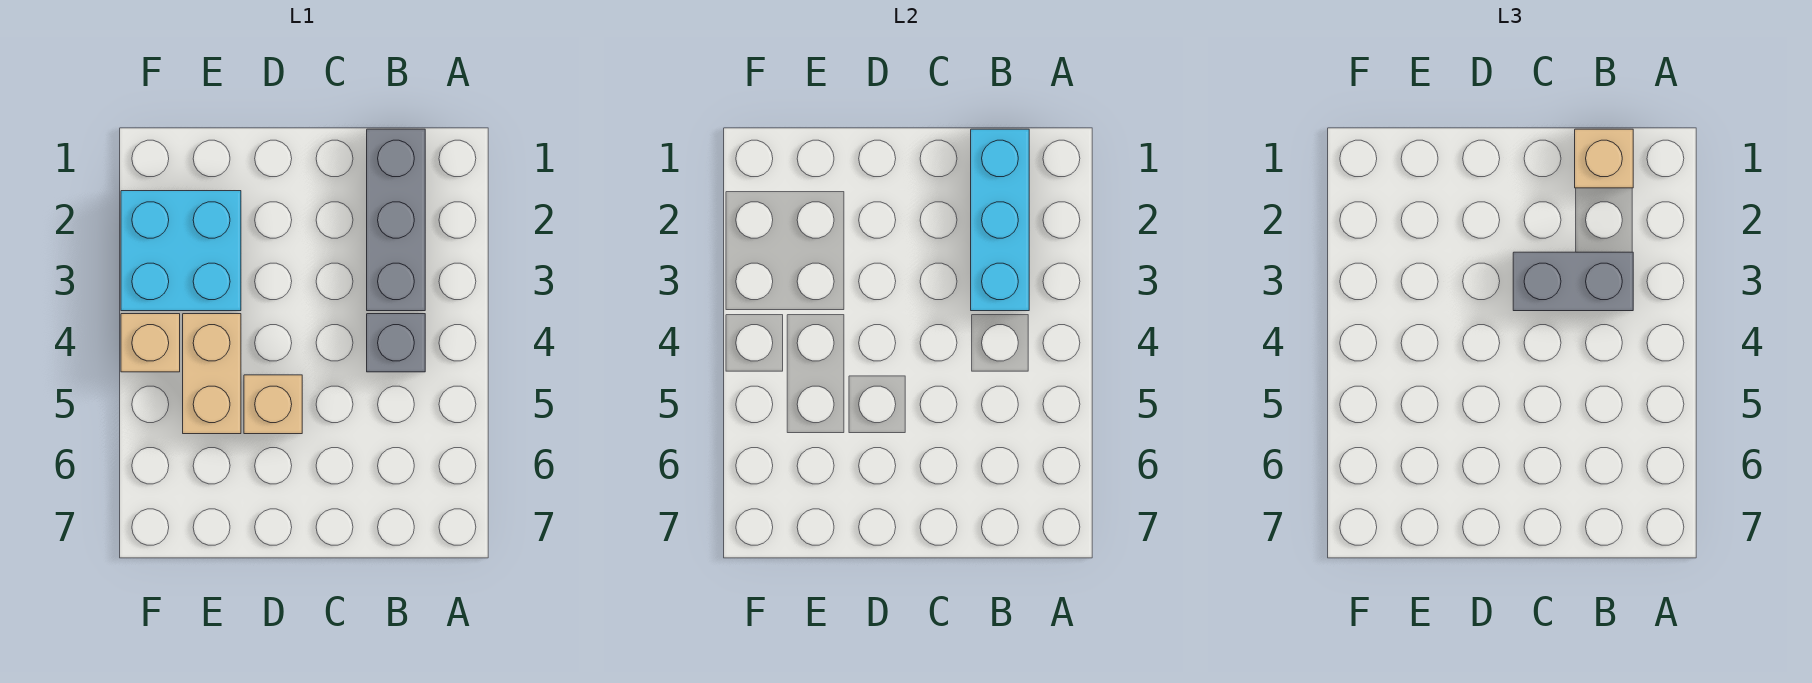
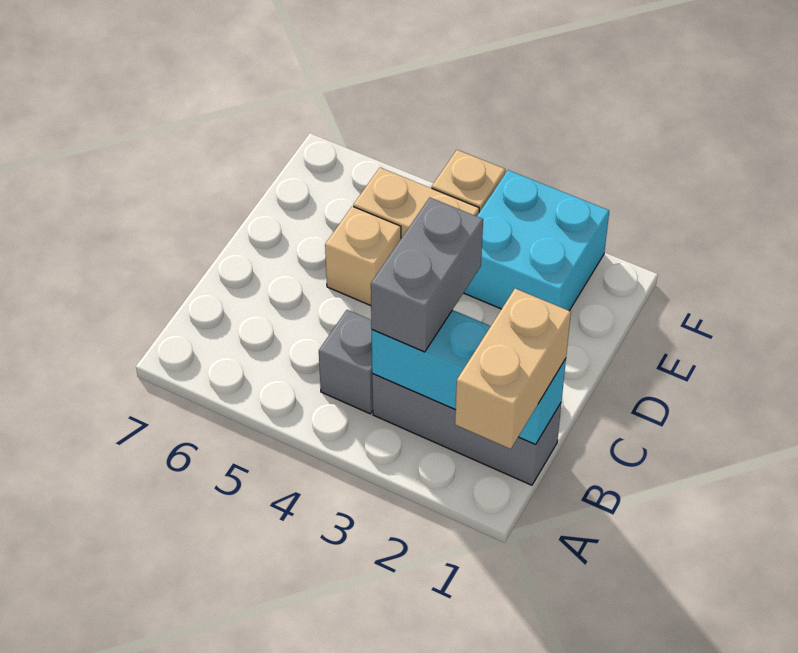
tan brick B1 level 3 -> tan brick A1:B1 level 3

